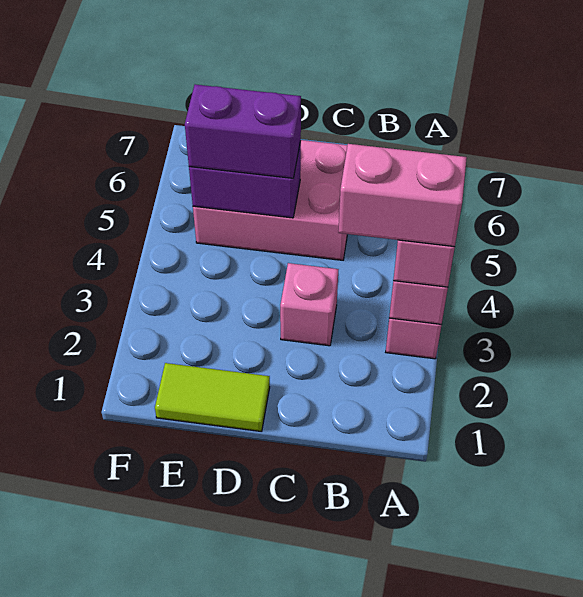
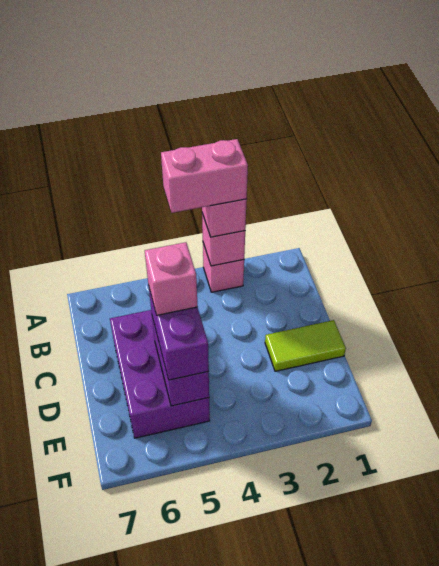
pink brick A3:B3 level 4 -> pink brick A3:A4 level 4
pink brick C3 level 1 -> pink brick D5 level 4
pink brick C5:E6 level 1 -> purple brick C5:E6 level 1
lime tile D1:E1 level 1 -> lime tile D1:D2 level 1

